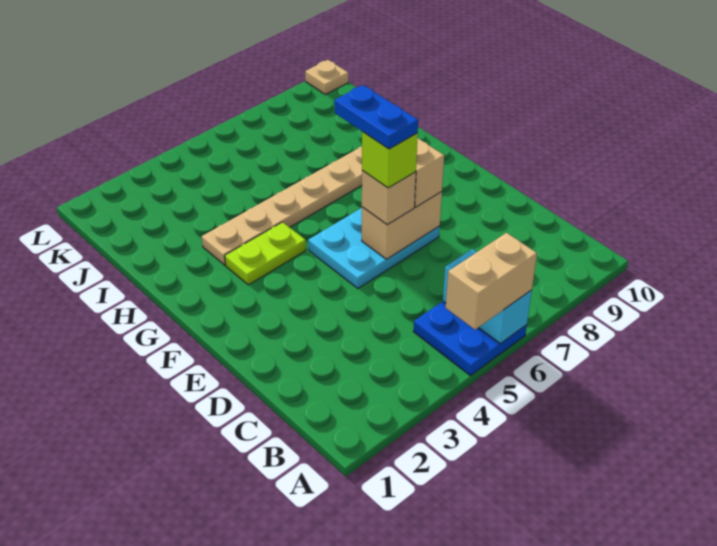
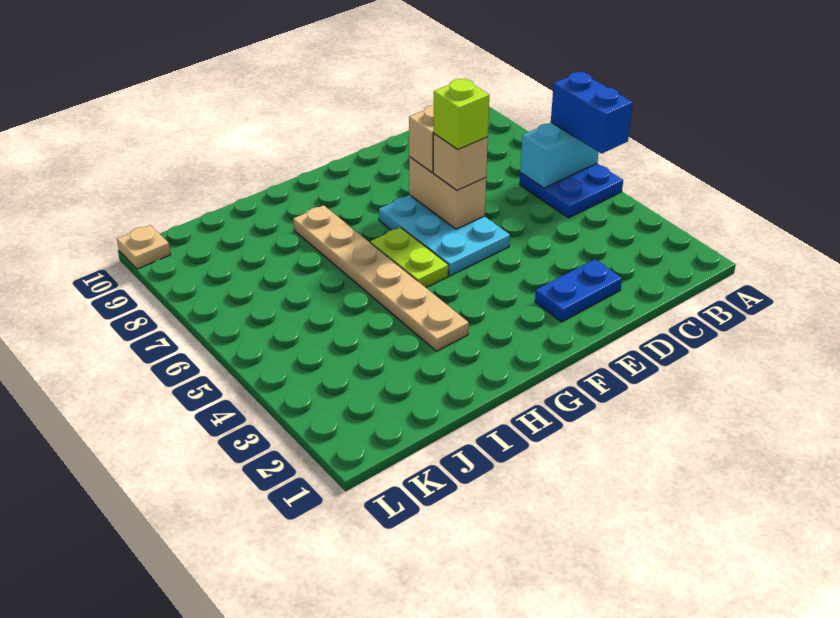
tan brick A5:A6 level 3 -> blue brick A5:A6 level 3
blue plate E6:F6 level 5 -> blue plate D2:E2 level 1
lime plate G3:G4 level 1 -> lime plate G5:G6 level 1

